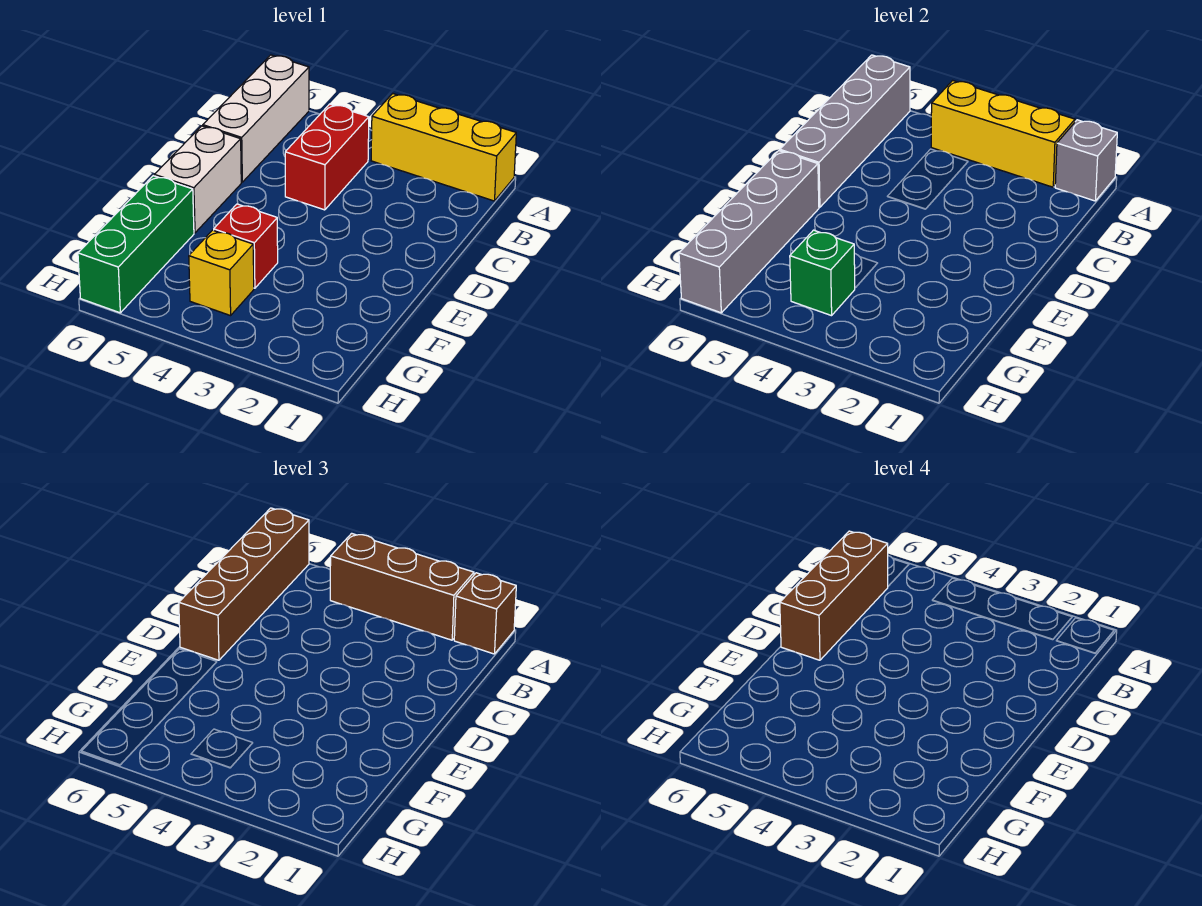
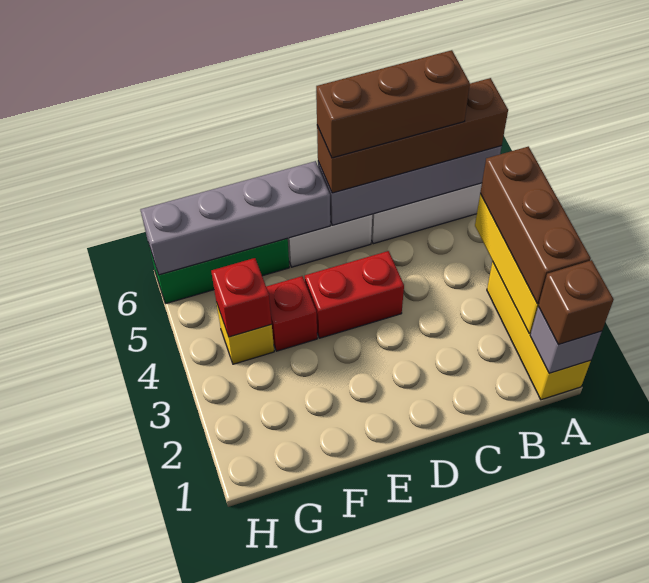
red brick B4:C4 level 1 -> red brick D4:E4 level 1
green brick G4 level 2 -> red brick G4 level 2

